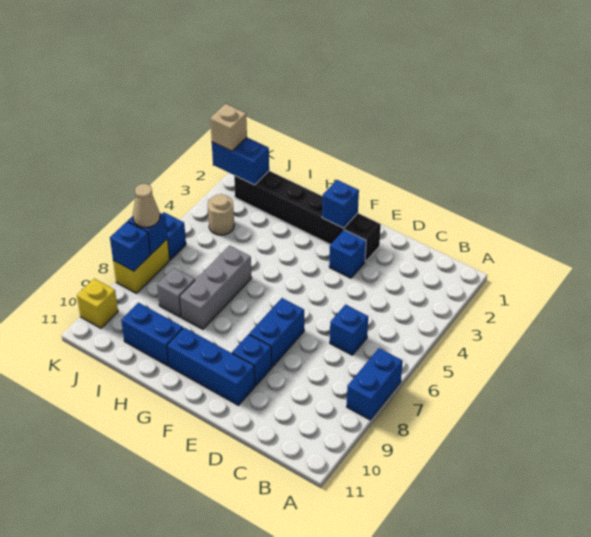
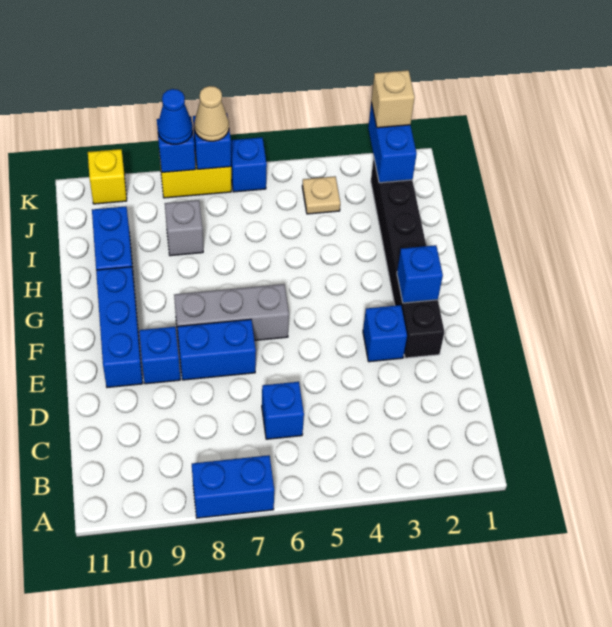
grey brick H6:H8 level 1 -> grey brick F6:F8 level 1
tan round brick J4 level 1 -> tan plate J4 level 1
none -> blue cone K8 level 3

